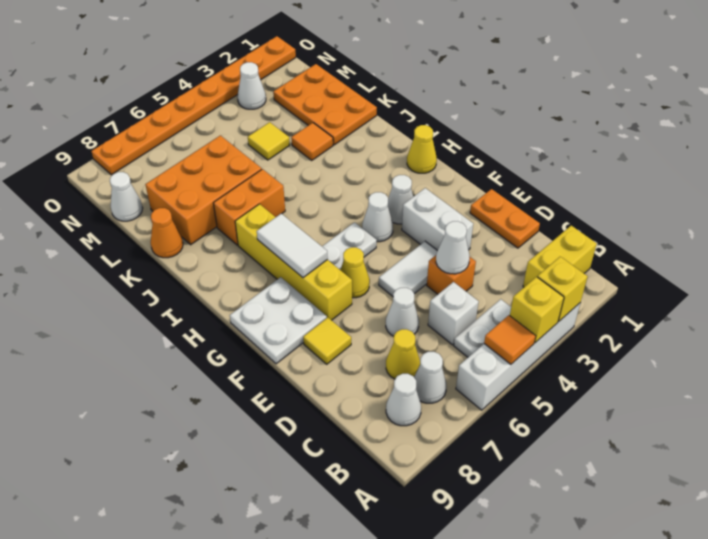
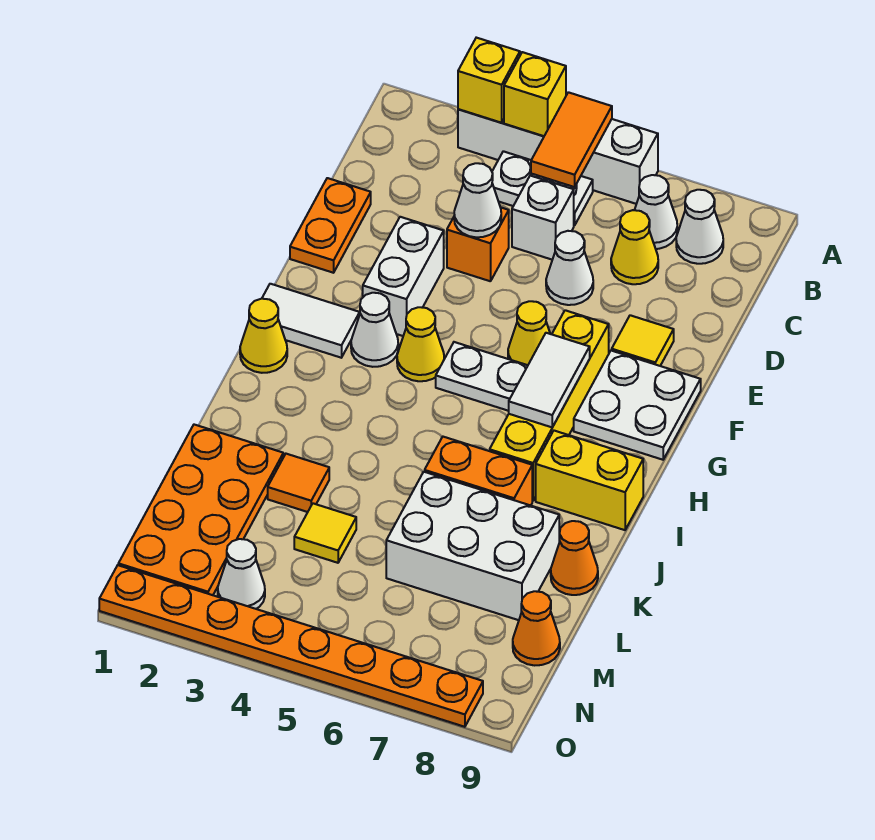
orange tile A5 level 2 -> orange tile A5:B5 level 2
yellow brick B1:B2 level 1 -> yellow brick I8:I9 level 1
white tile E4:E5 level 1 -> white tile G1:G2 level 1
white cone G4 level 1 -> yellow cone G4 level 1
orange plate K1:M2 level 1 -> orange plate K1:N2 level 1
orange brick K6:L8 level 1 -> white brick K6:L8 level 1
white cone M9 level 1 -> orange cone M9 level 1

